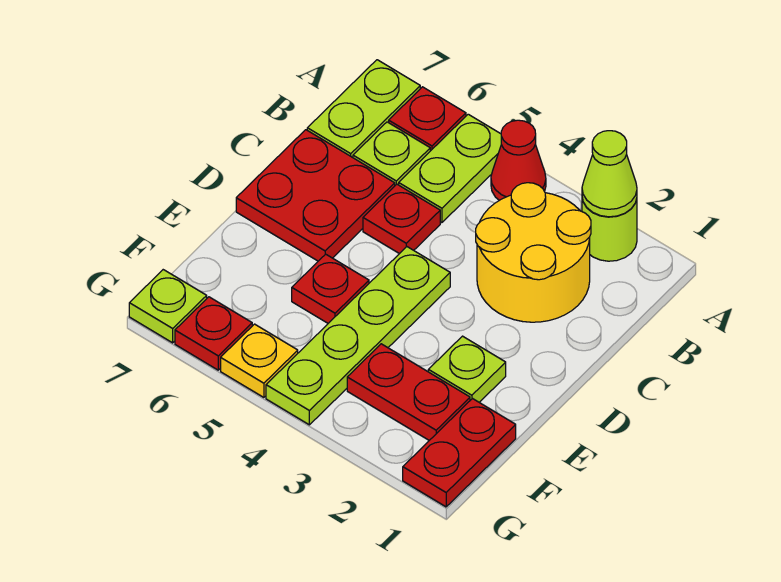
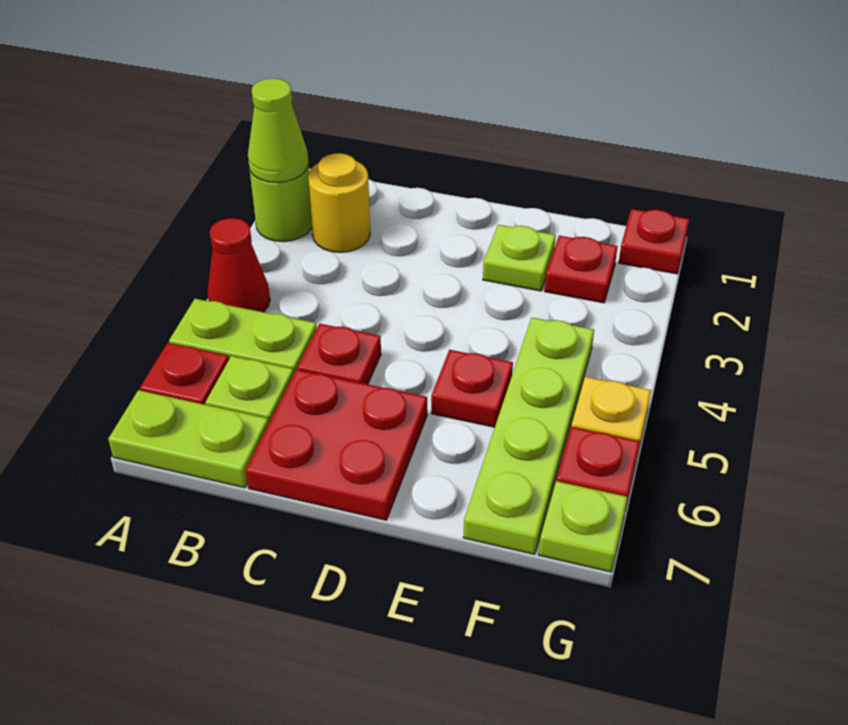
yellow round brick B2:C3 level 1 -> yellow round brick B2 level 1
lime plate D4:G4 level 1 -> lime plate F4:F7 level 1
red plate F1:G1 level 1 -> red plate G1 level 1
red plate F2:F3 level 1 -> red plate F2 level 1

